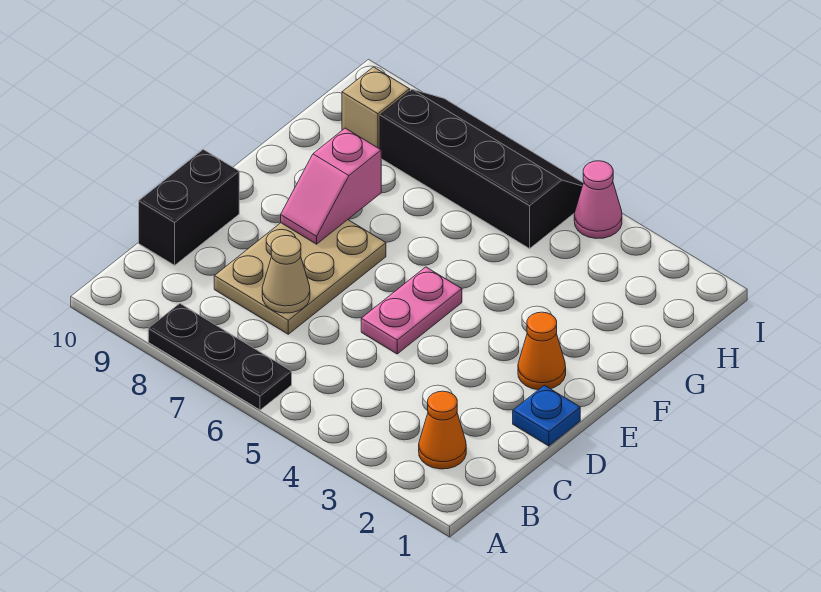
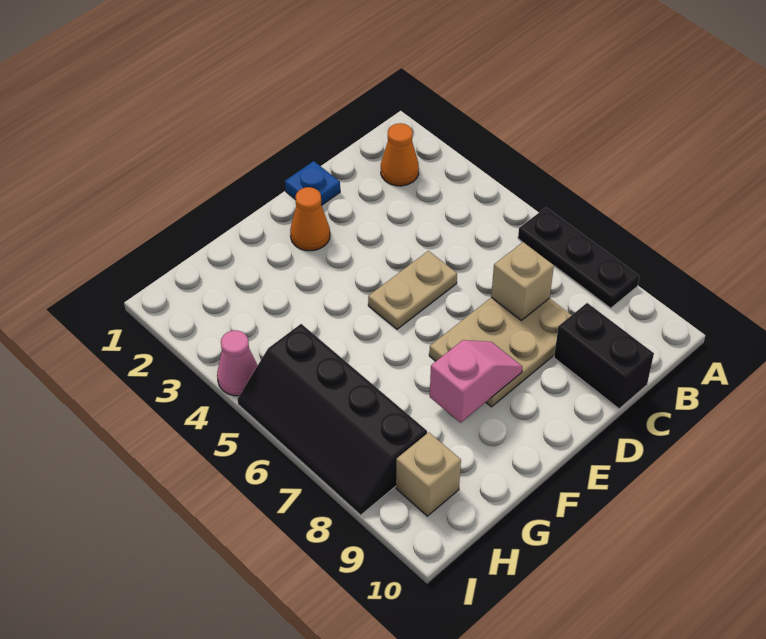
tan cone C7 level 2 -> tan brick C7 level 2
black brick C10:D10 level 1 -> black brick C9:C10 level 1
pink plate D5:E5 level 1 -> tan plate D5:E5 level 1

